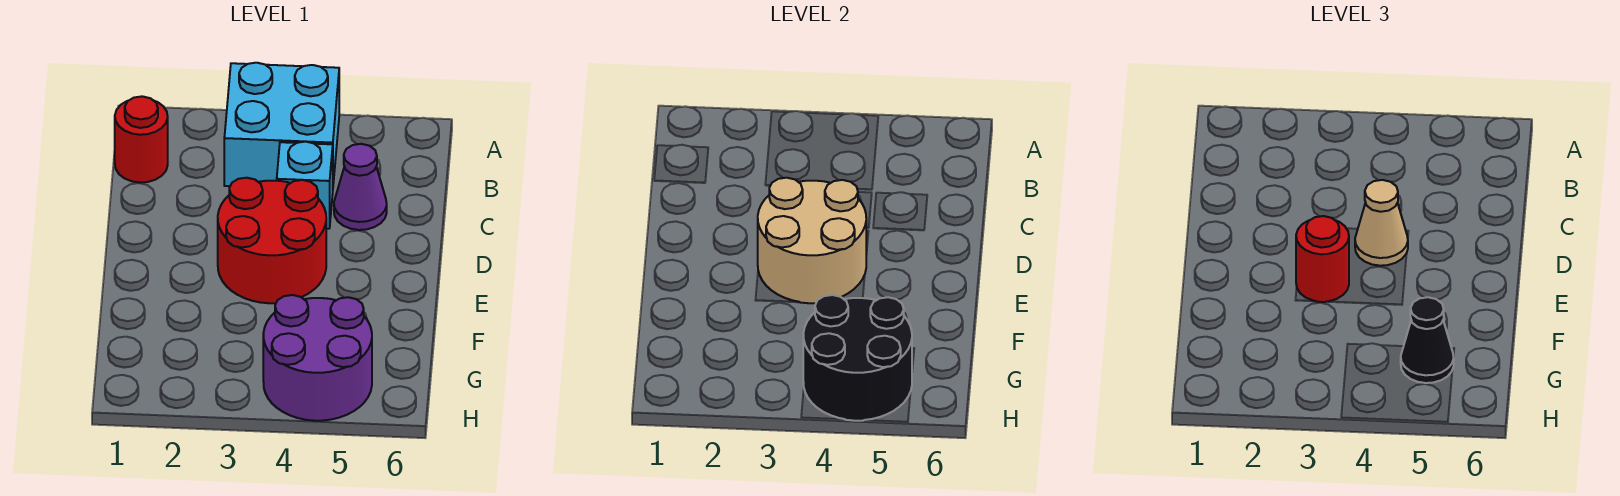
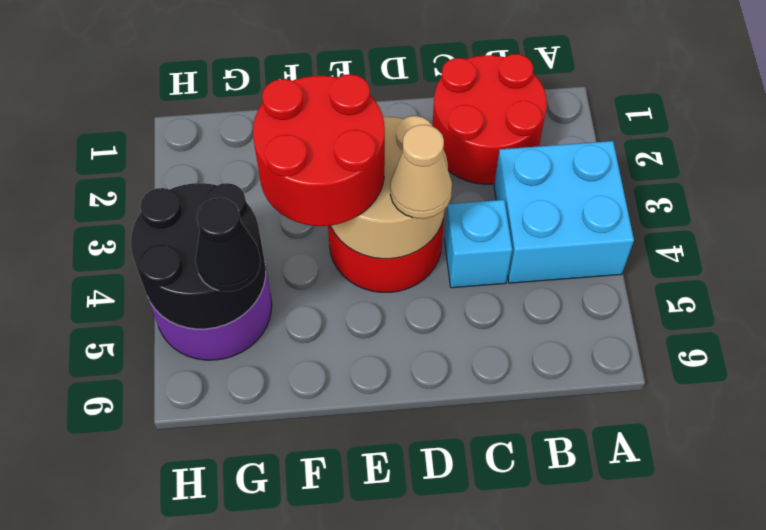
red round brick B1 level 1 -> red round brick B1:C2 level 1
purple cone C5 level 1 -> none
red round brick E3 level 3 -> red round brick E3:F4 level 3

